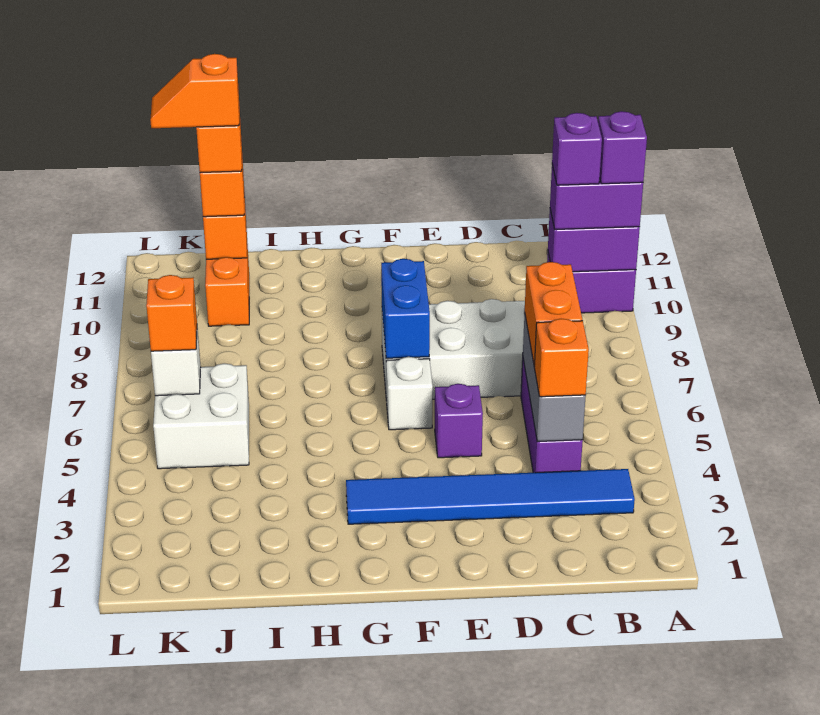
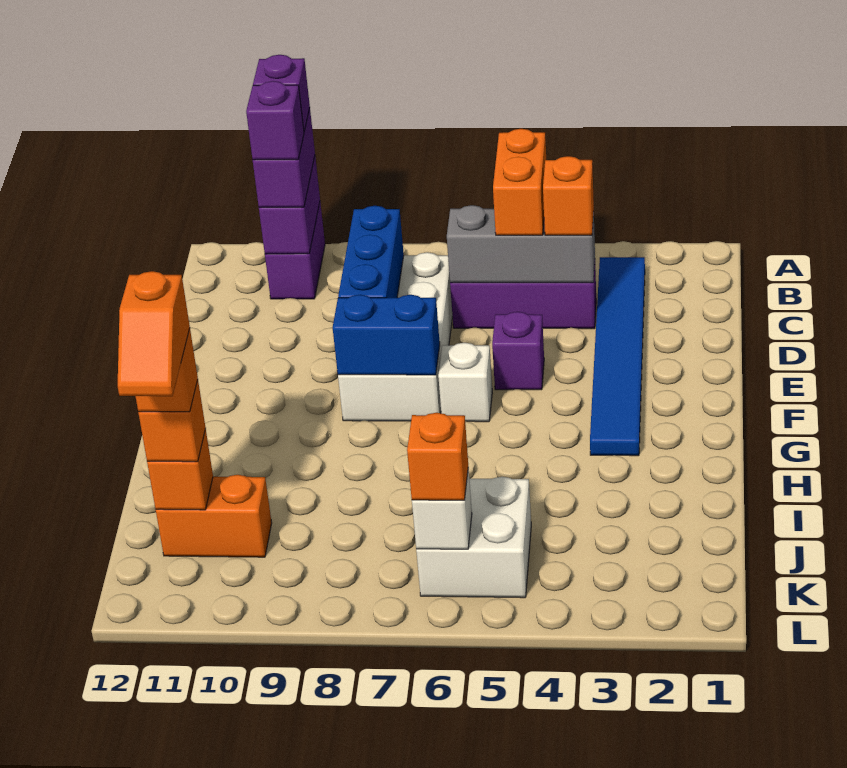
orange brick C5:C6 level 3 -> orange brick B5:C5 level 3
none -> blue brick C8:E8 level 2

